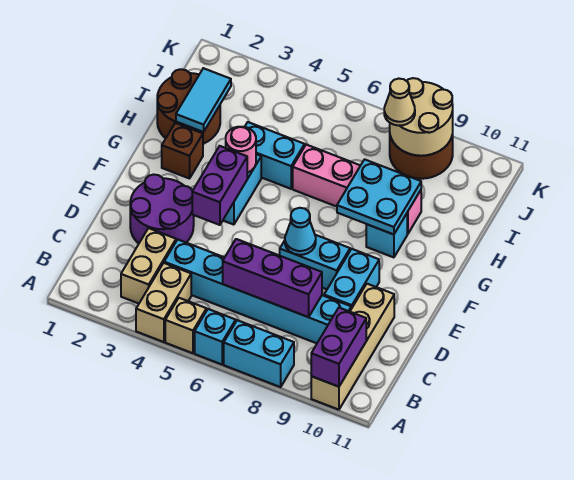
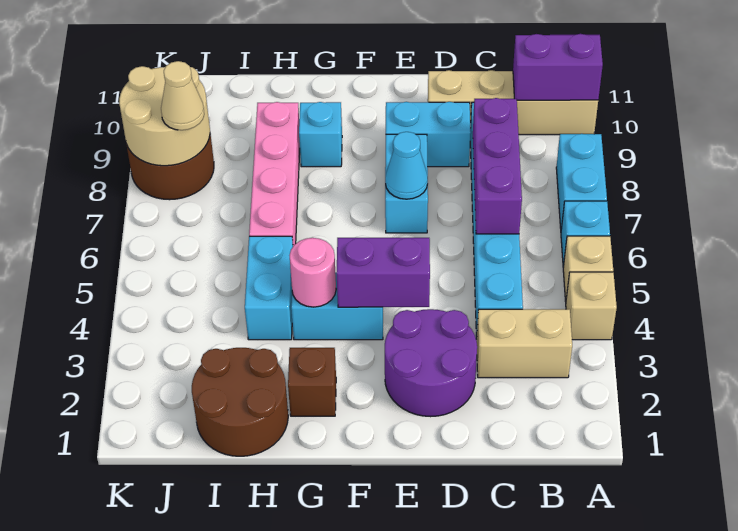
tan brick A4:B4 level 1 -> tan brick A4 level 1
cyan plate G8:H9 level 2 -> none
cyan tile H2:I2 level 2 -> none

